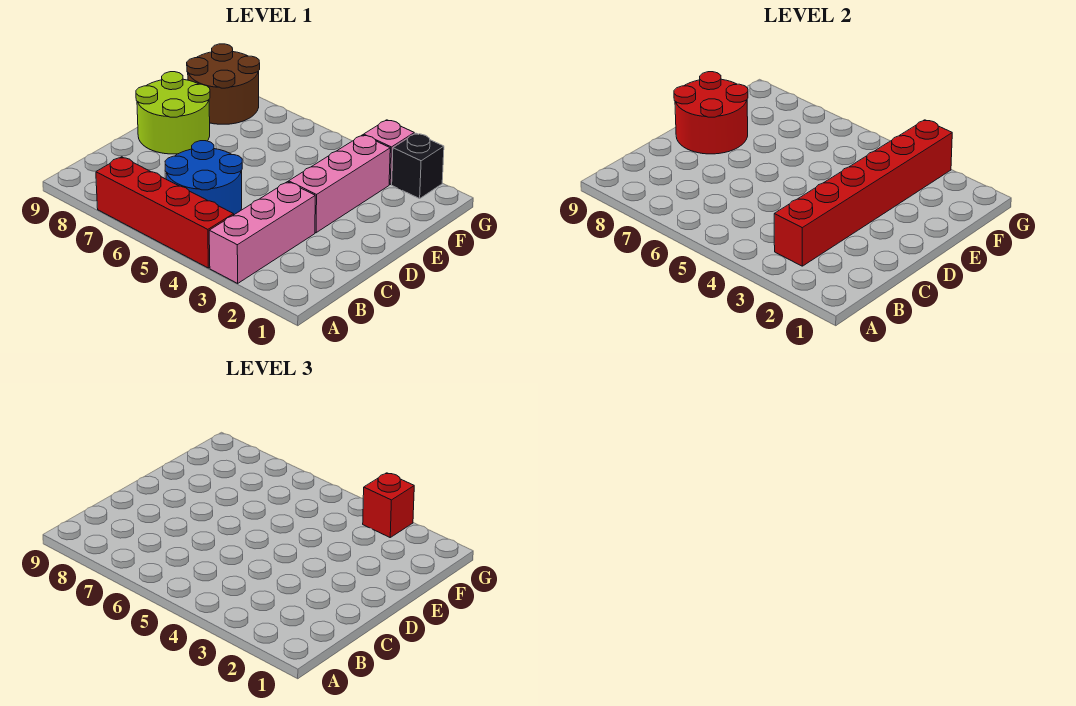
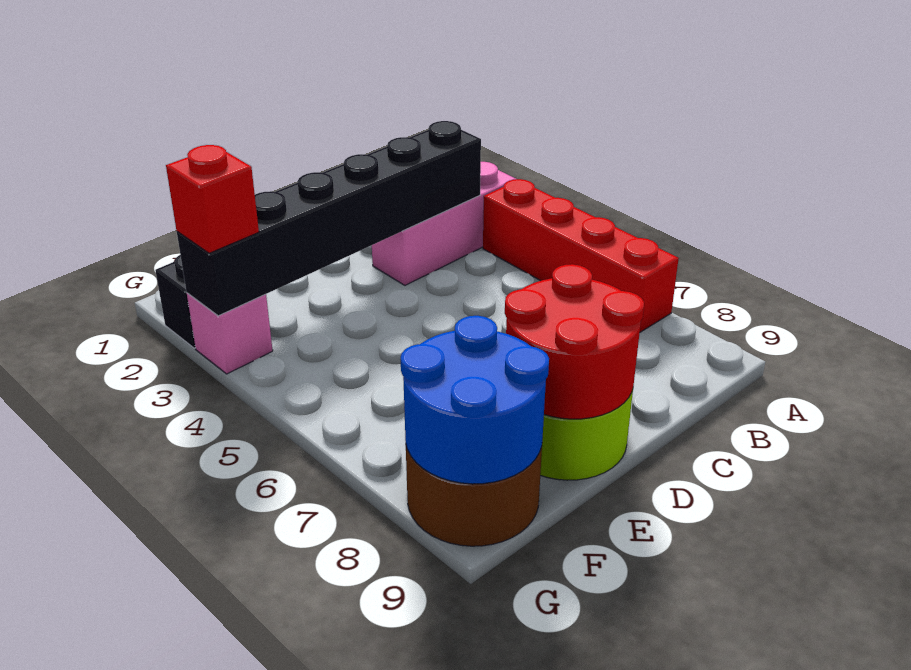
red brick B3:G3 level 2 -> black brick B3:G3 level 2
blue round brick B5:C6 level 1 -> blue round brick F8:G9 level 2
pink brick D3:F3 level 1 -> none

